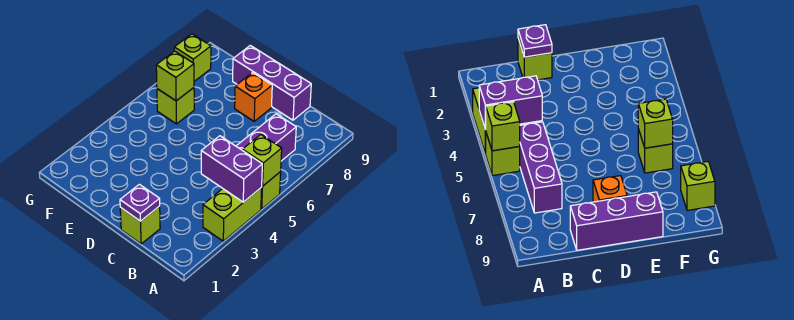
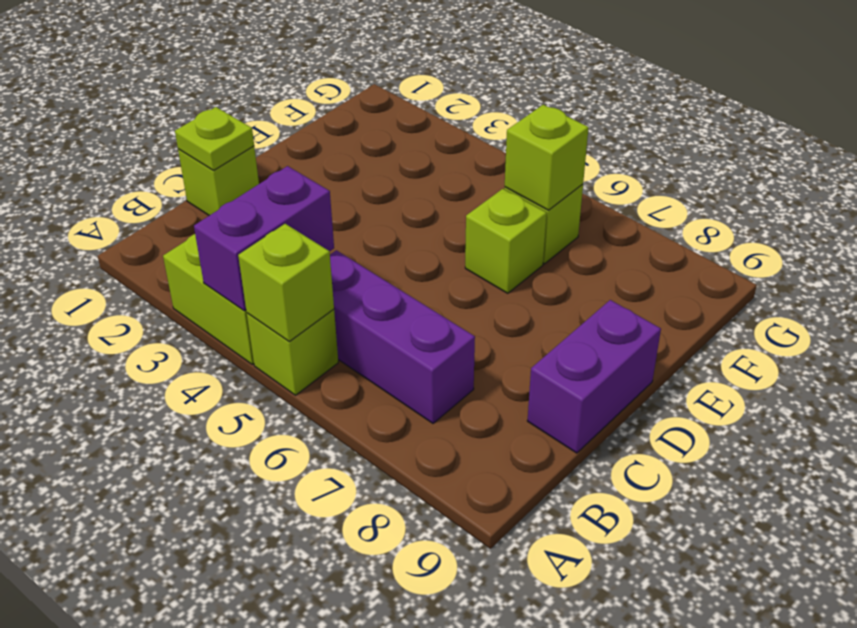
purple plate C1 level 2 -> lime plate C1 level 2
purple brick C9:E9 level 1 -> purple brick C9:D9 level 1
orange brick D8 level 1 -> none
lime brick G8 level 1 -> lime brick E6 level 1

